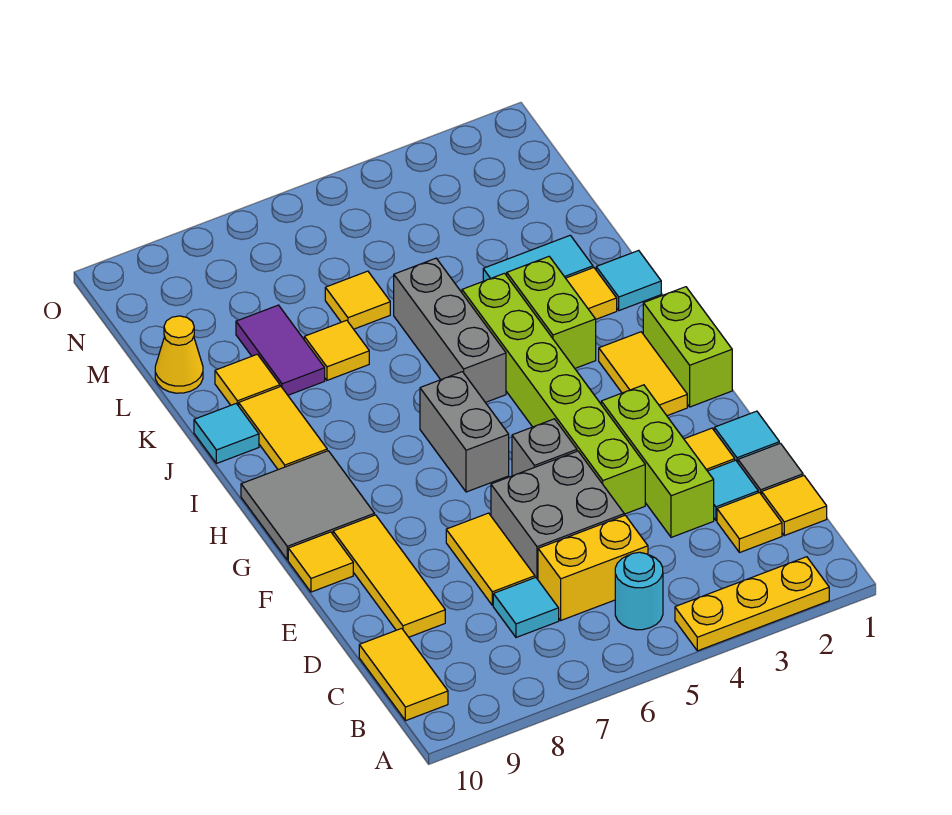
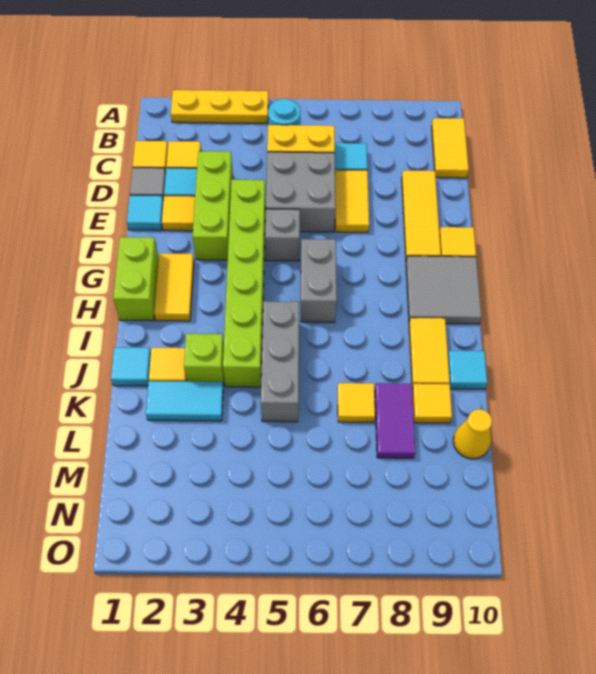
lime brick I3:J3 level 1 -> lime brick J3 level 1
yellow tile L6 level 1 -> none

